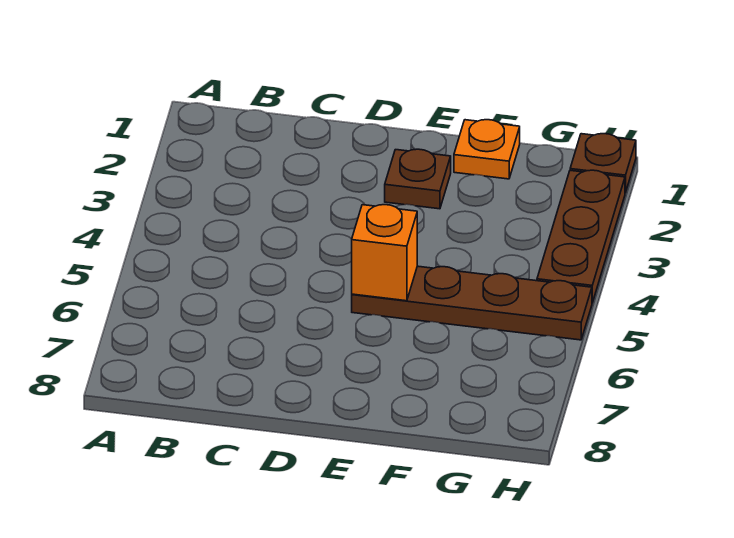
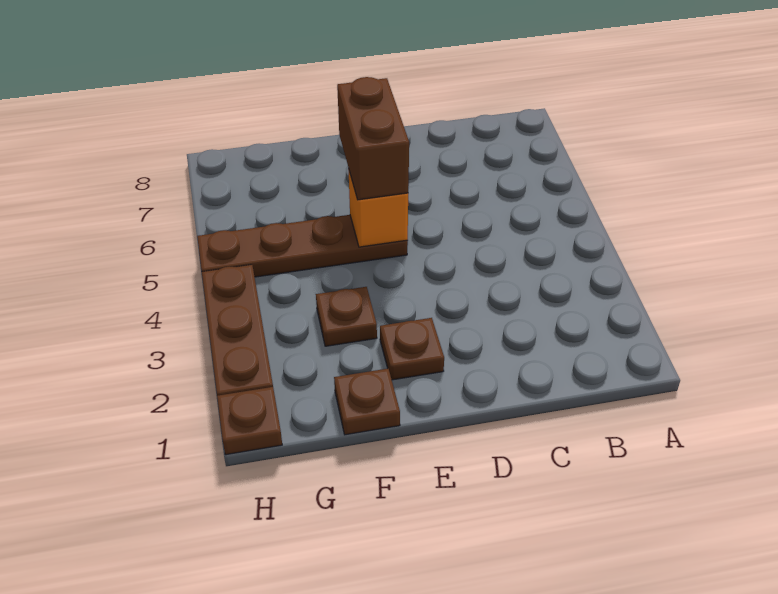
none -> brown brick E5:E6 level 3
orange plate F1 level 1 -> brown plate F1 level 1
none -> brown plate F3 level 1

